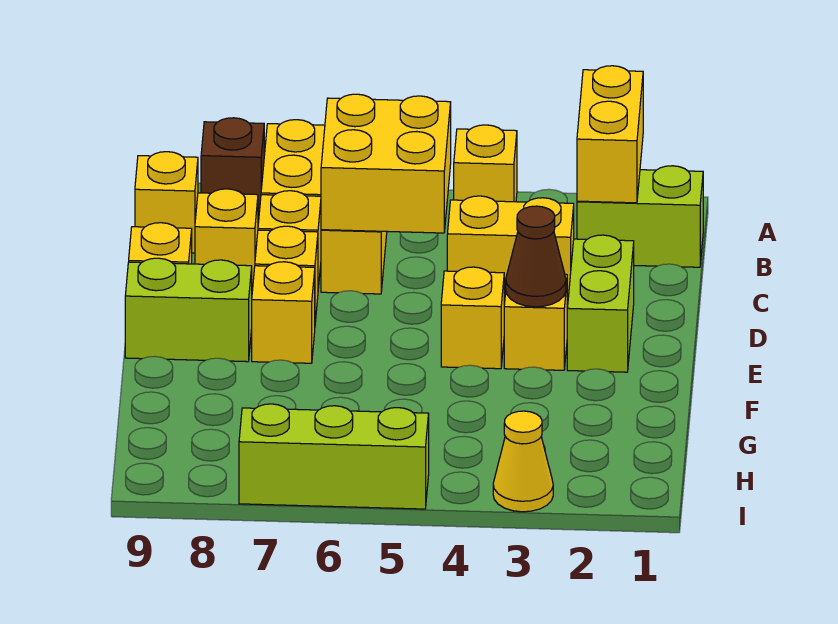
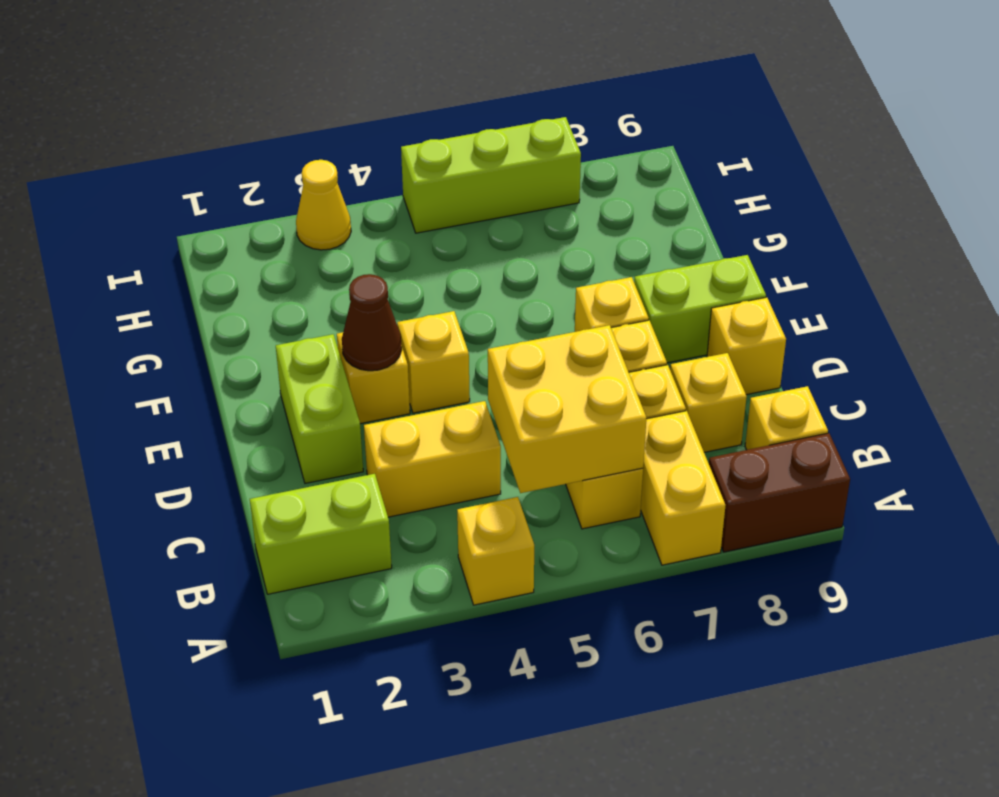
yellow brick A2:B2 level 2 -> none
brown brick A8 level 1 -> brown brick A8:A9 level 1

